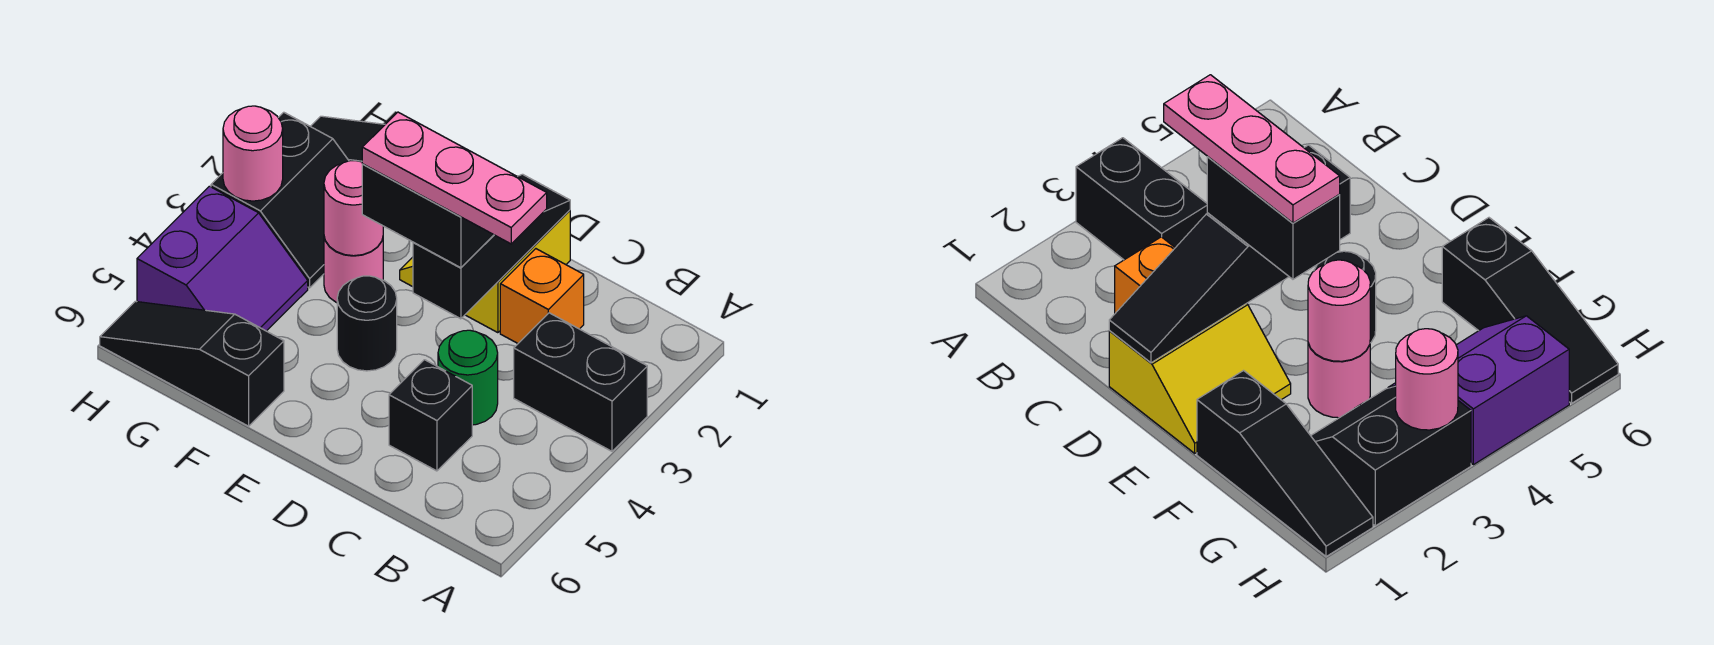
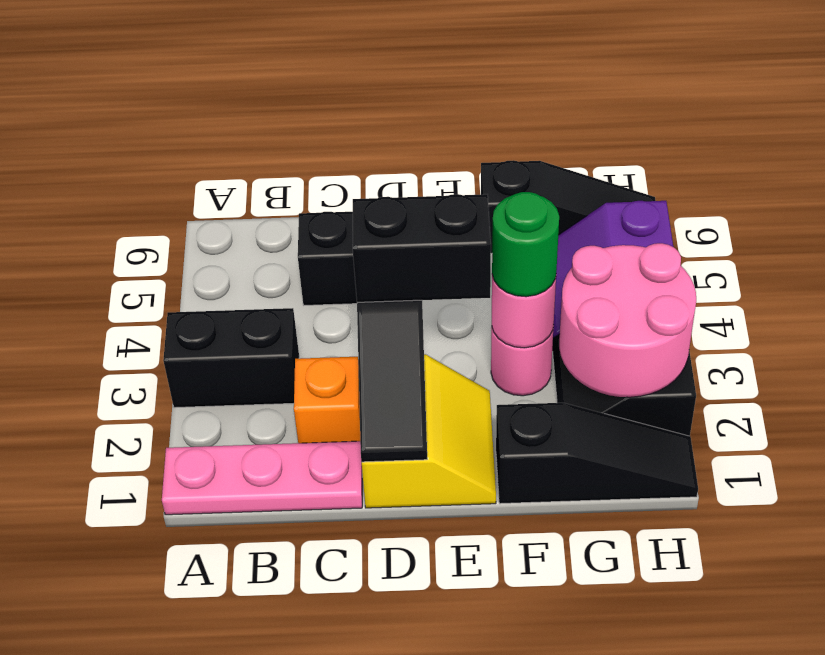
pink plate C3:E3 level 4 -> pink plate A1:C1 level 1
green round brick C4 level 1 -> green round brick F3 level 3
black round brick E4 level 1 -> none
pink round brick H3 level 2 -> pink round brick G2:H3 level 2

